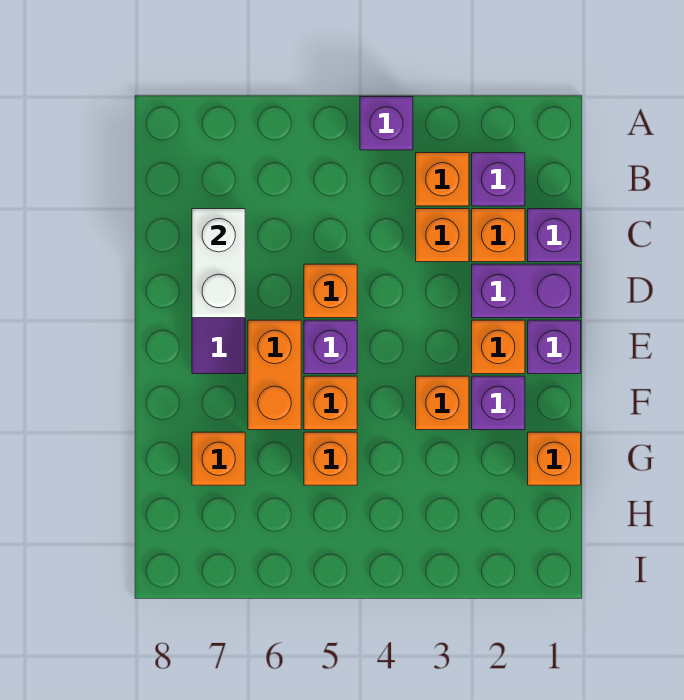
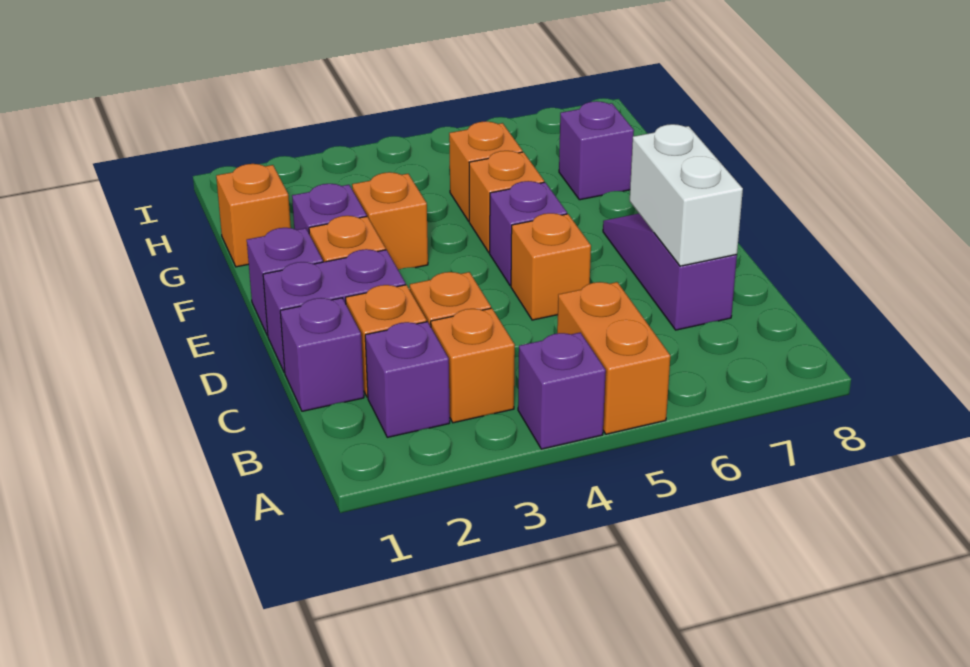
orange brick E6:F6 level 1 -> orange brick A5:B5 level 1
orange brick G7 level 1 -> purple brick G7 level 1

